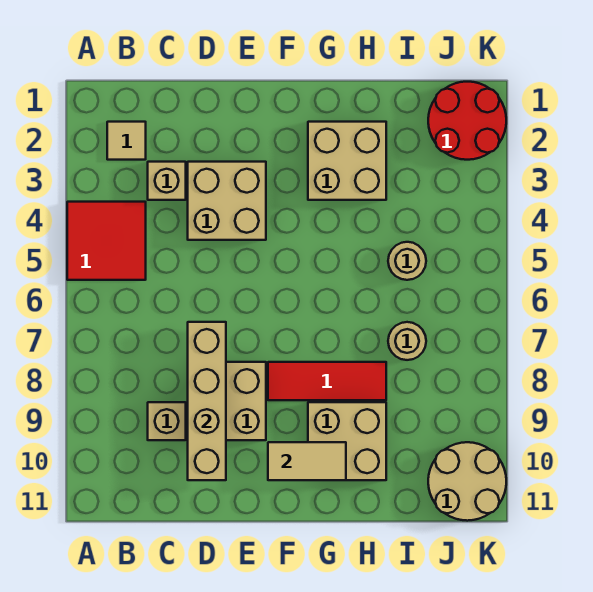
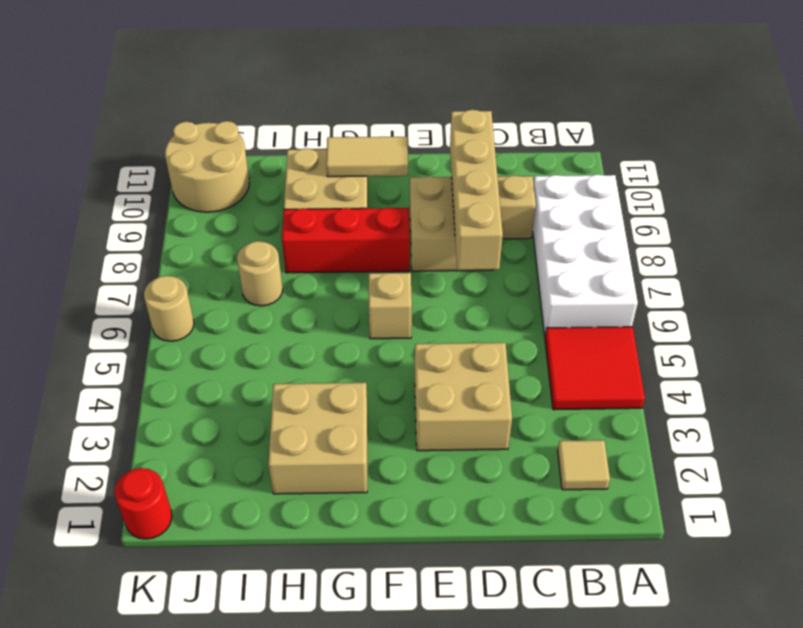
none -> white brick A6:B9 level 1
tan brick C3 level 1 -> tan brick F6 level 1
red tile F8:H8 level 1 -> red brick F8:H8 level 1
tan round brick I5 level 1 -> tan round brick K6 level 1
red round brick J1:K2 level 1 -> red round brick K1 level 1

